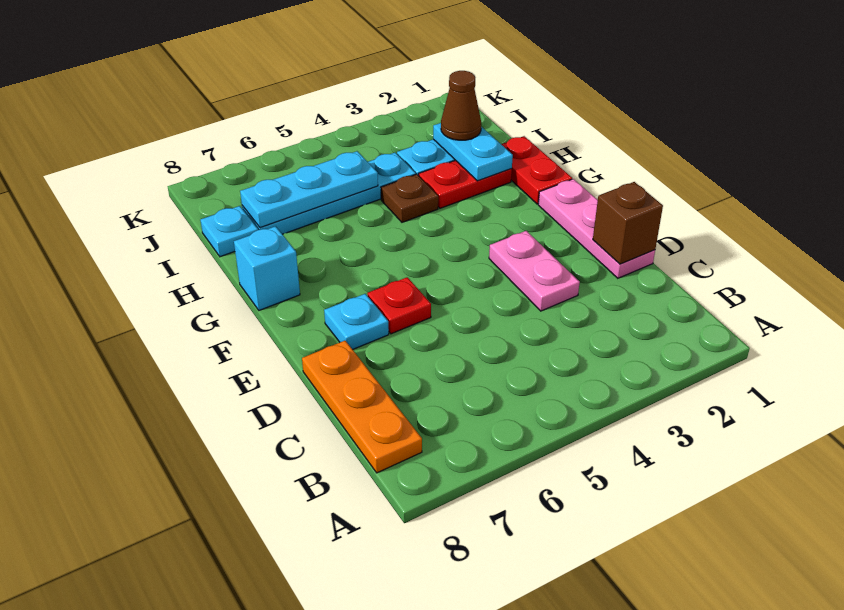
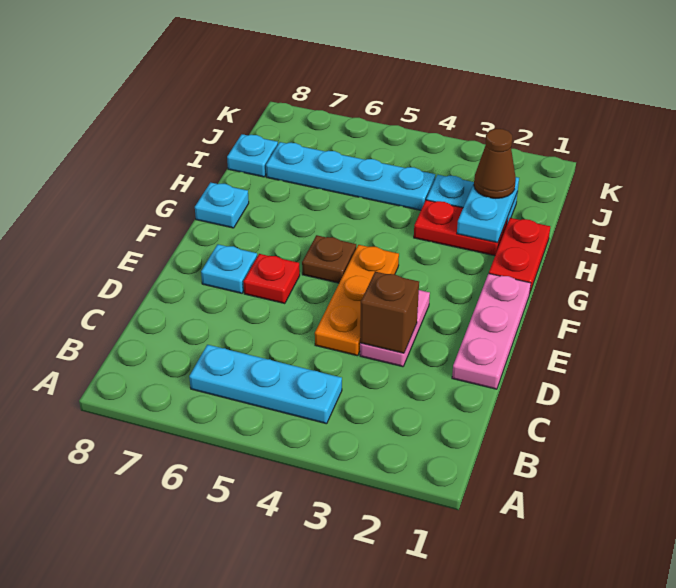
orange plate B8:D8 level 1 -> orange plate D4:F4 level 1
brown brick D1 level 2 -> brown brick D3 level 2
cyan brick G8 level 1 -> cyan plate G8 level 1
brown plate H4 level 1 -> brown plate F5 level 1
cyan plate I5:I7 level 2 -> cyan plate B4:B6 level 1

